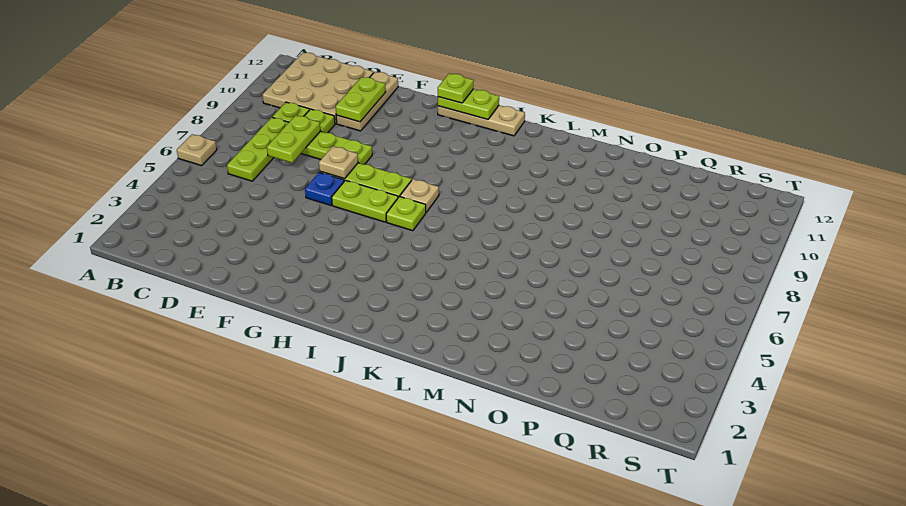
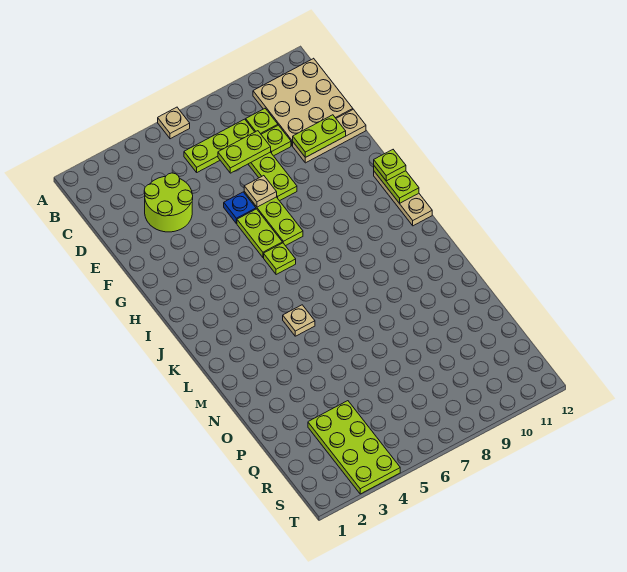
none -> lime round brick D3:E4 level 1
tan plate I7 level 1 -> tan plate L5 level 1
none -> lime plate Q3:T4 level 1

